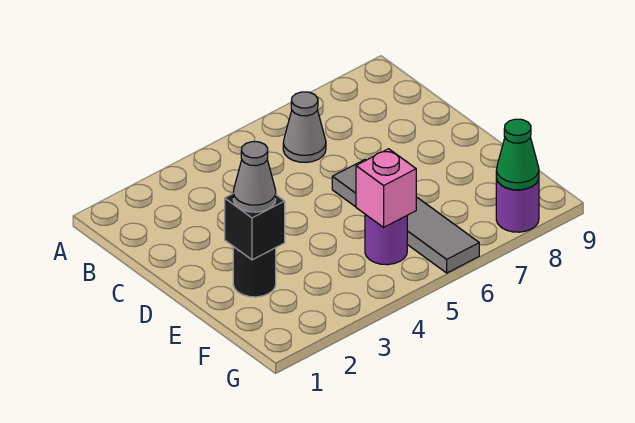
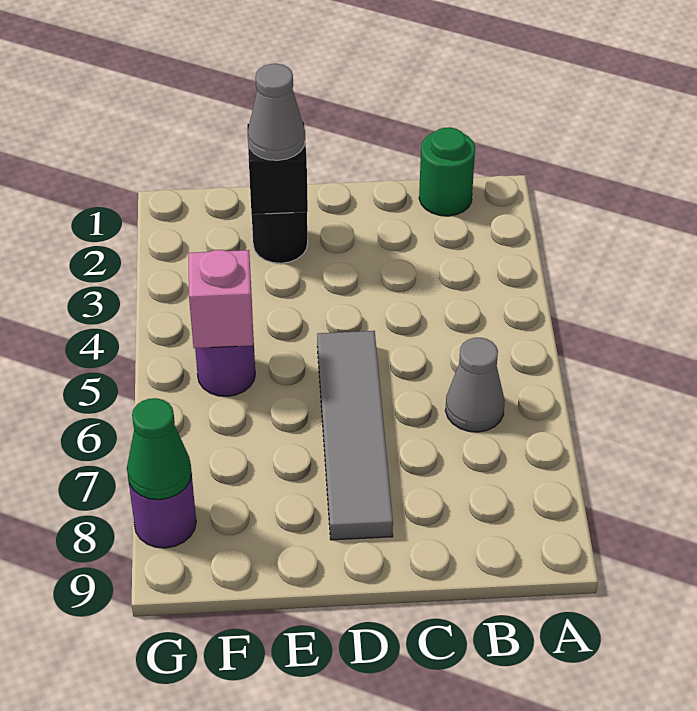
none -> green round brick B1 level 1
grey tile D6:G6 level 1 -> grey tile D5:D8 level 1

